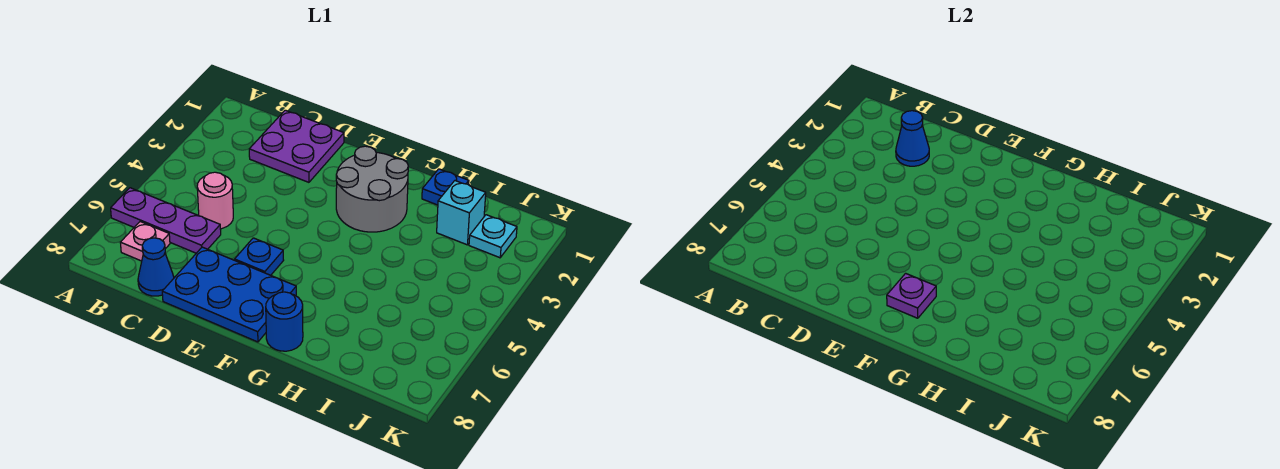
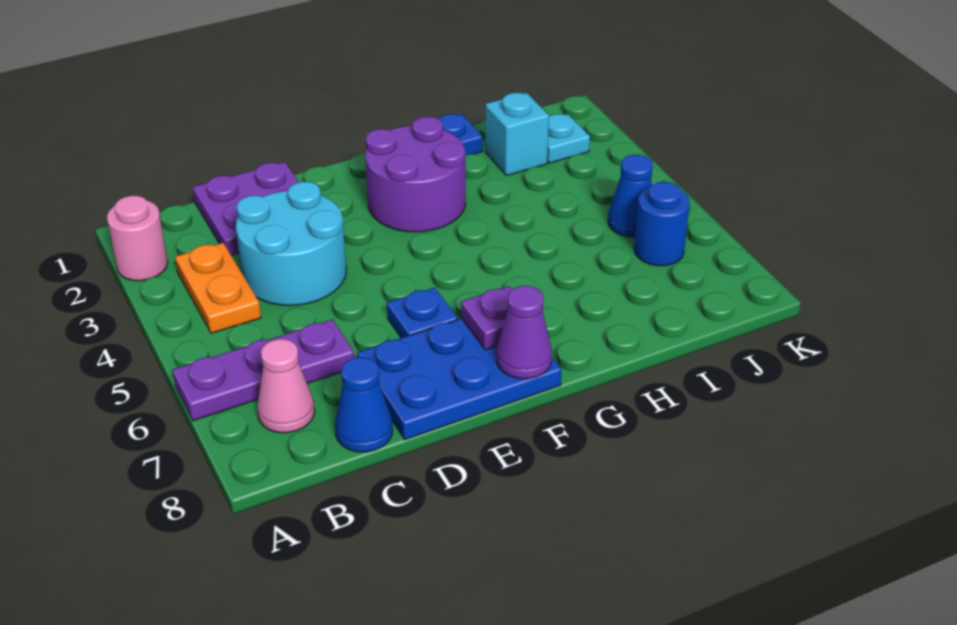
none -> orange plate B3:B4 level 1
pink plate B7 level 1 -> pink cone B7 level 1
blue cone C2 level 2 -> blue cone J5 level 1
none -> cyan round brick C3:D4 level 1
pink round brick C5 level 1 -> pink round brick A2 level 1
grey round brick F2:G3 level 1 -> purple round brick F2:G3 level 1
none -> purple cone F8 level 2
blue round brick G8 level 1 -> blue round brick J6 level 1

